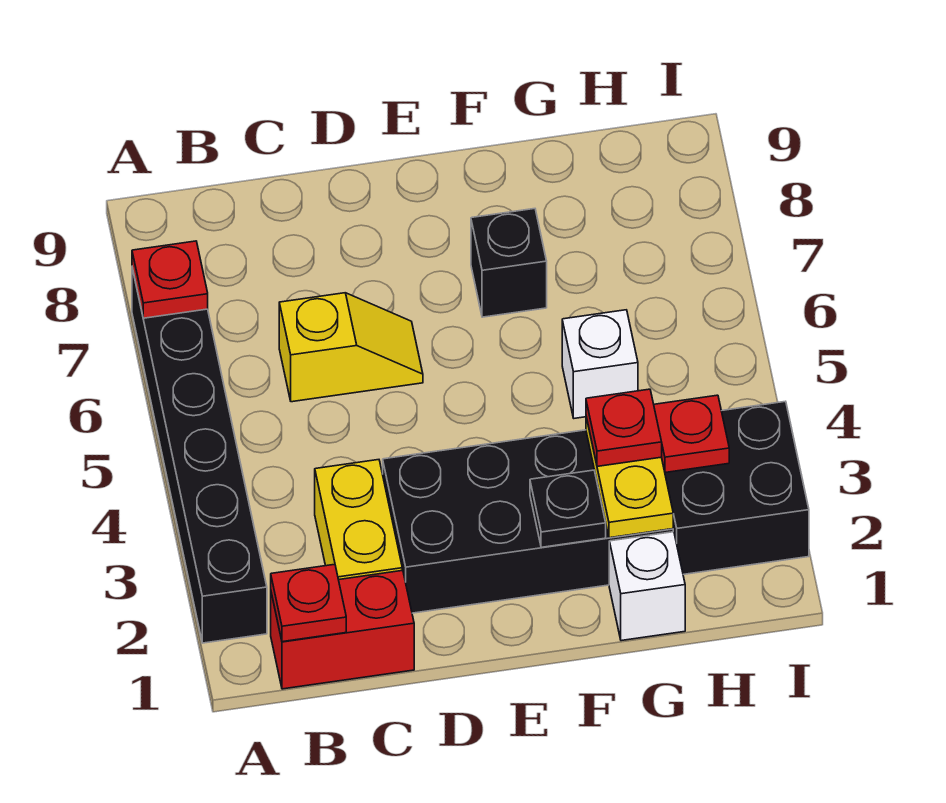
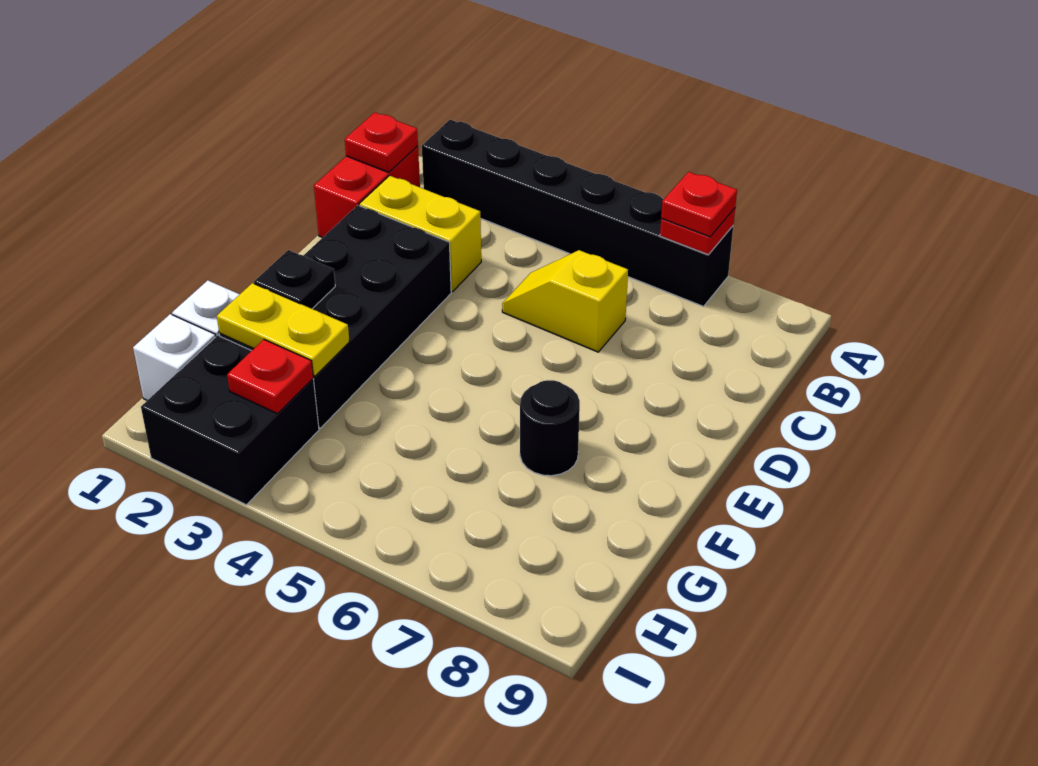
yellow slope C6:D6 level 1 top C -> yellow slope C5:C6 level 1 top 6
black brick F7 level 1 -> black round brick F7 level 1
red plate G3 level 3 -> red plate A7 level 3
white brick G5 level 1 -> white brick H1 level 1

